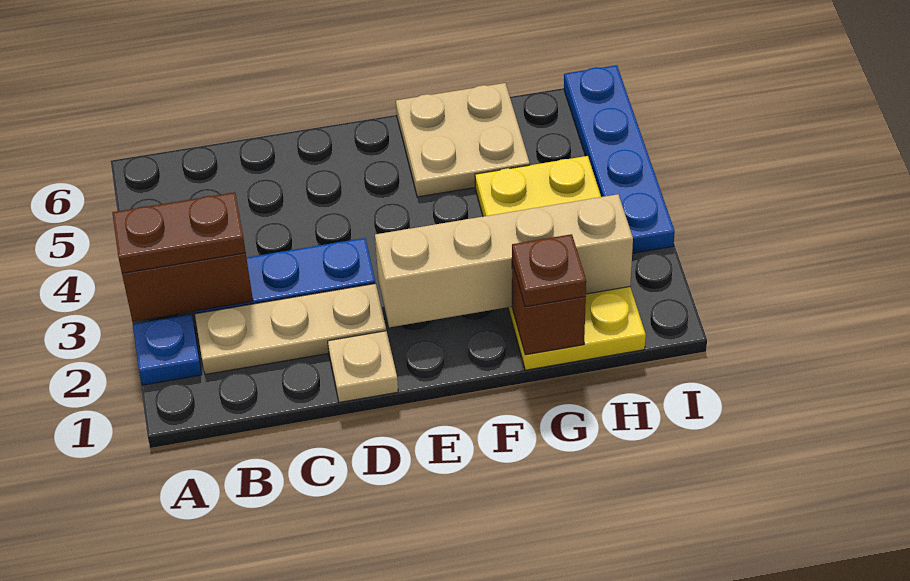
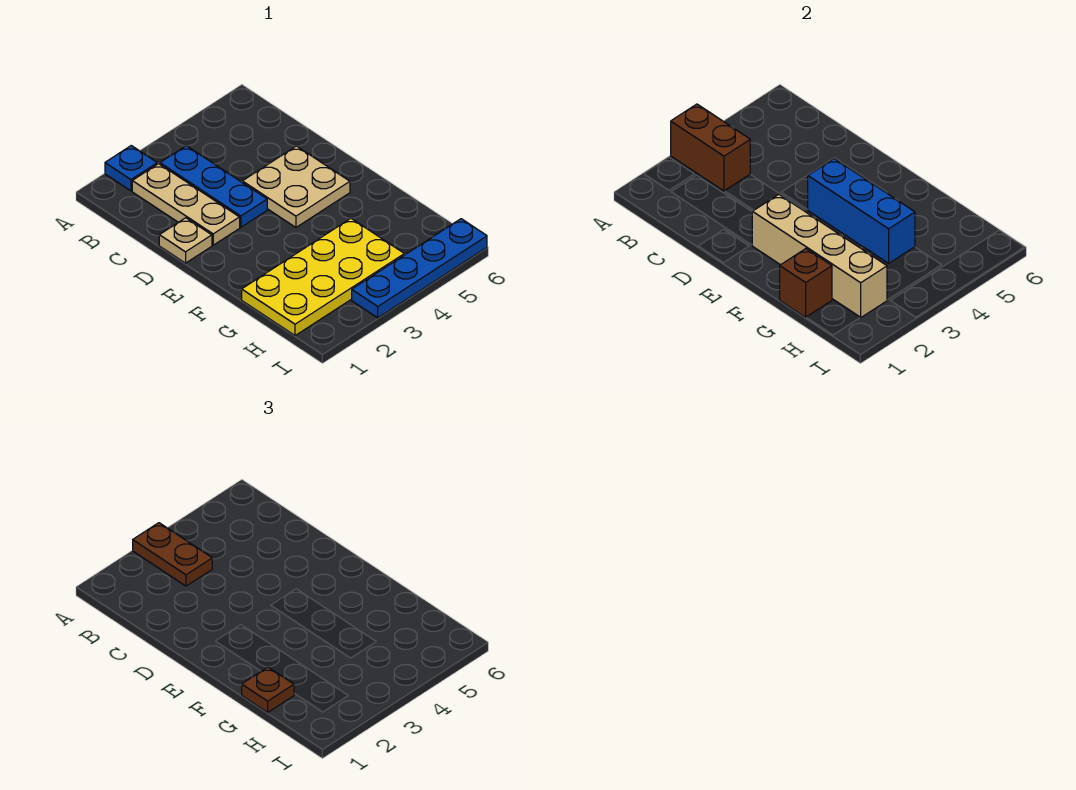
none -> blue brick E4:G4 level 2
tan plate F5:G6 level 1 -> tan plate D4:E5 level 1

